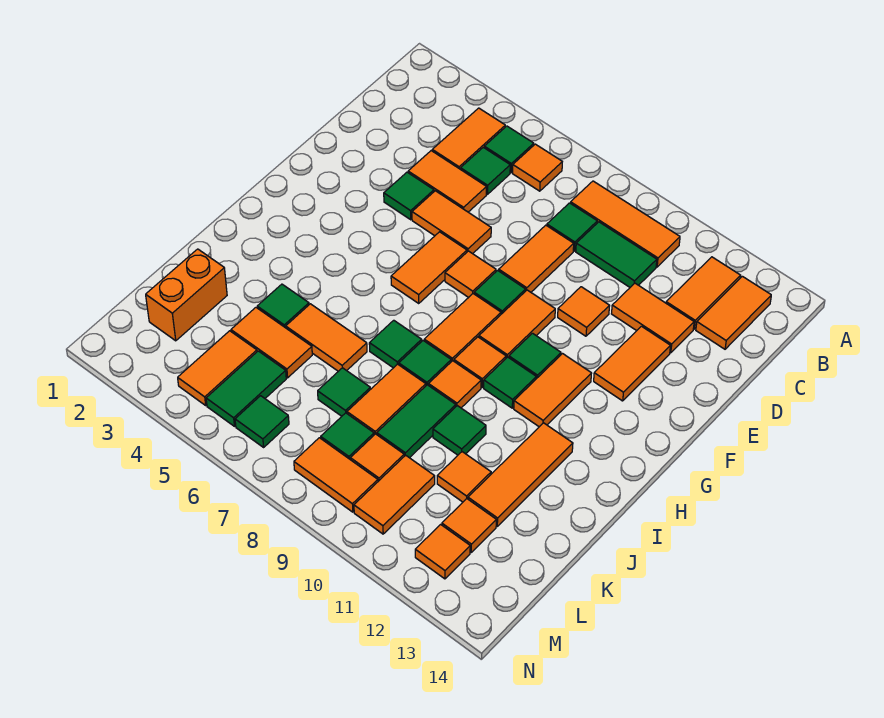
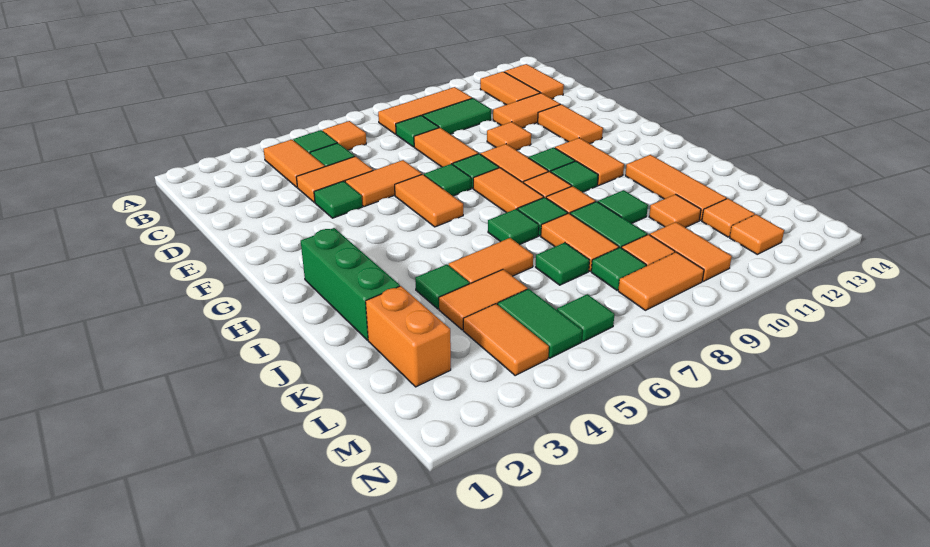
orange tile F7 level 1 -> green tile F7 level 1
none -> green brick H2:J2 level 1

